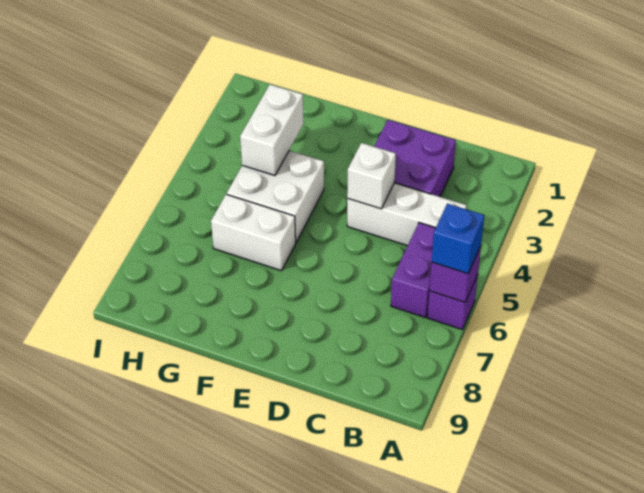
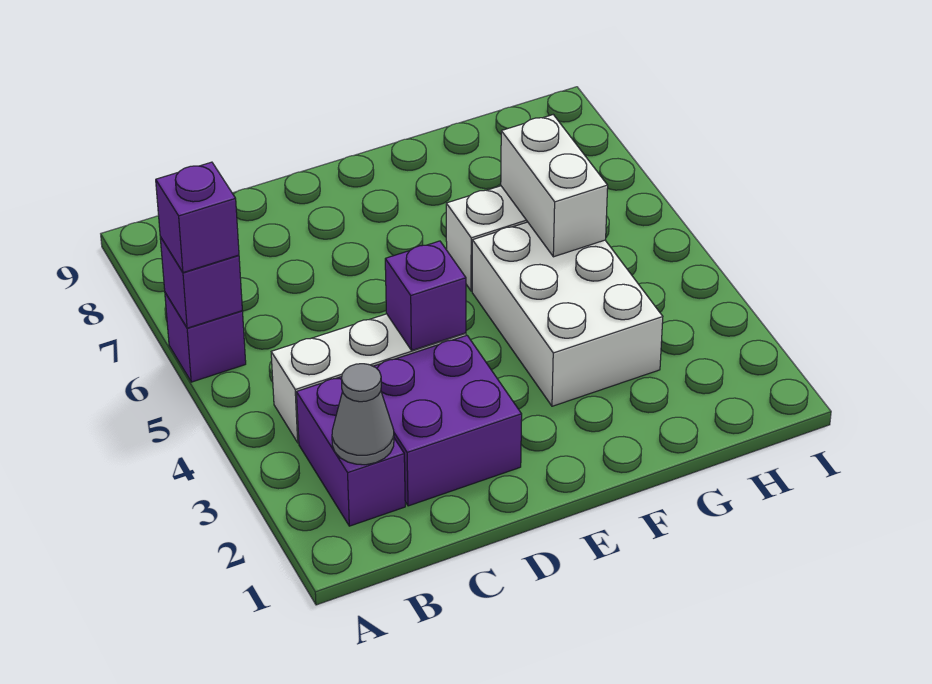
blue brick A6 level 3 -> purple brick A6 level 3
none -> grey cone B2 level 2
purple brick B5:B6 level 1 -> purple brick B2:B3 level 1
white brick D4 level 2 -> purple brick D4 level 2
white brick F4:G5 level 1 -> white brick F3:G5 level 1
white brick G3:G4 level 2 -> white brick G5:G6 level 2

